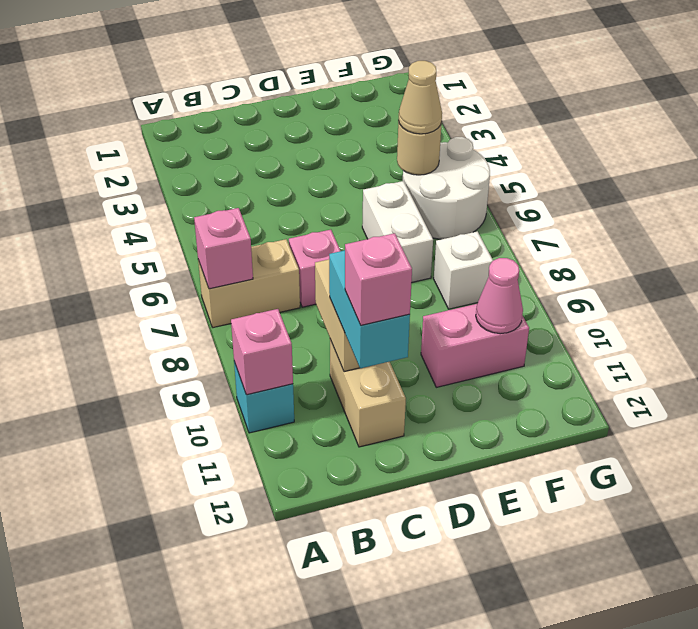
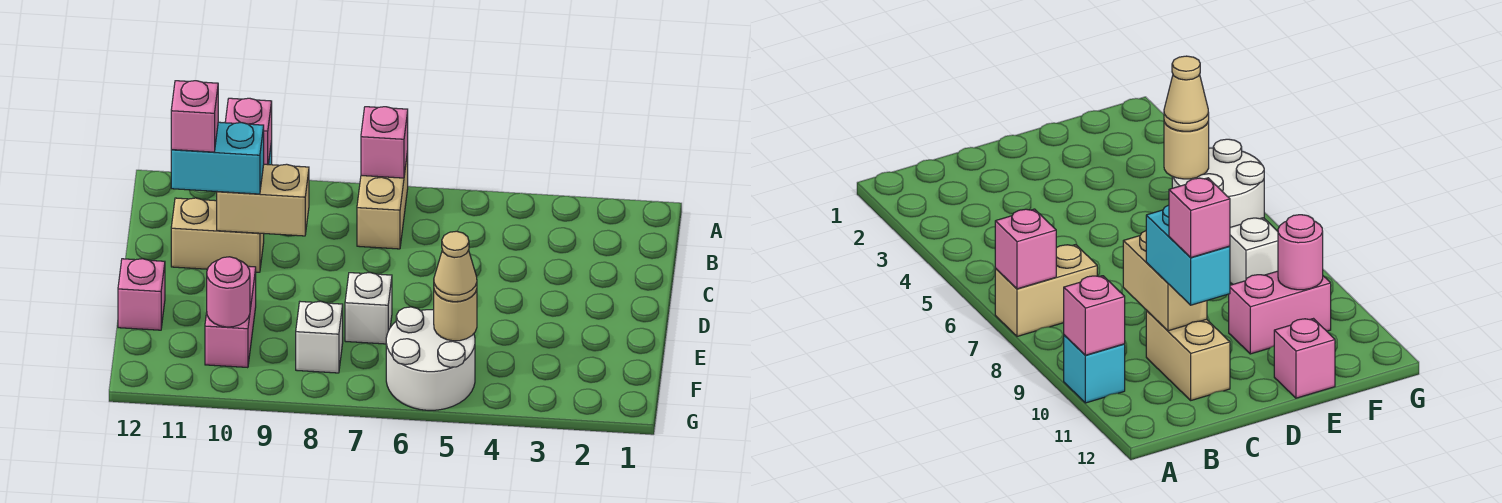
pink brick C7 level 1 -> pink brick E12 level 1
white brick E6:E7 level 1 -> white brick E7 level 1
pink cone F10 level 2 -> pink round brick F10 level 2

